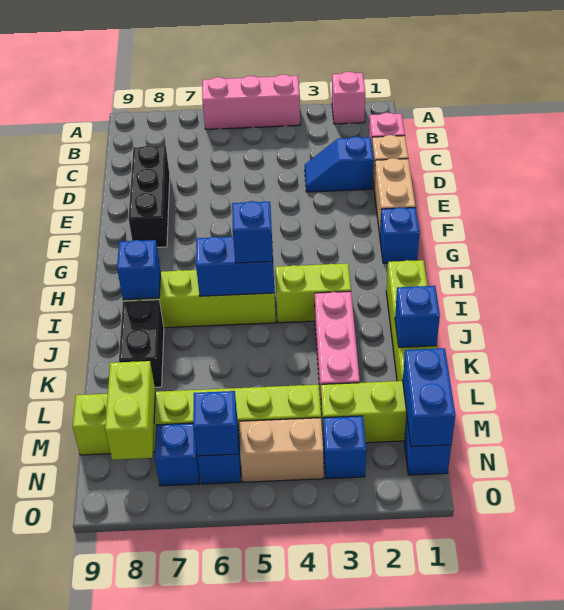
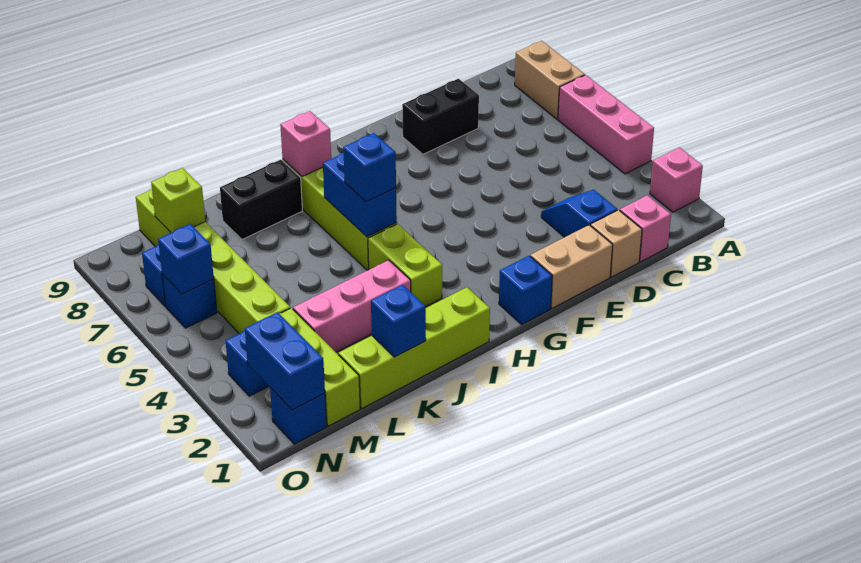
black brick D8:F8 level 1 -> black brick D8:E8 level 1
blue brick I8 level 2 -> pink brick I8 level 2
blue brick M1:N1 level 2 -> blue brick N1:N2 level 2
lime brick M8:N8 level 2 -> lime brick M8 level 2
tan brick N4:N5 level 1 -> tan brick A7:A8 level 1

